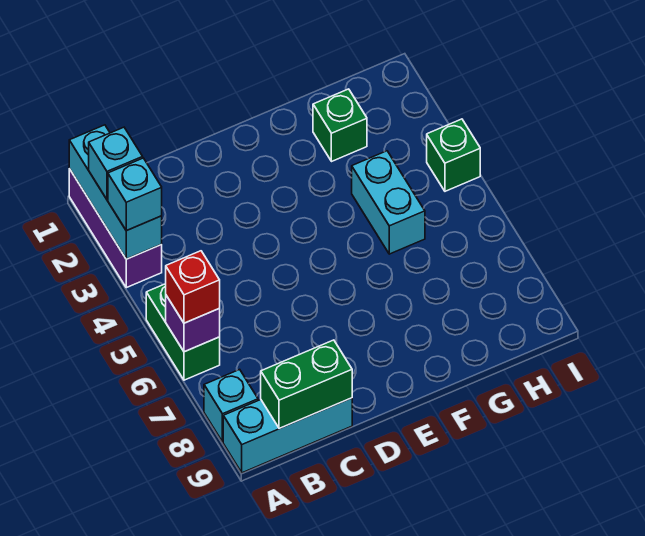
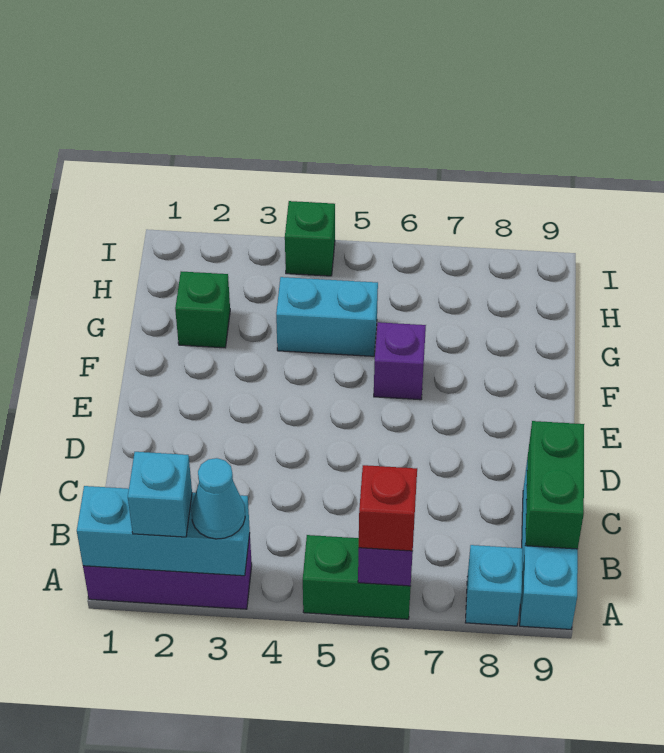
cyan brick A3 level 3 -> cyan cone A3 level 3
none -> purple brick F6 level 1

